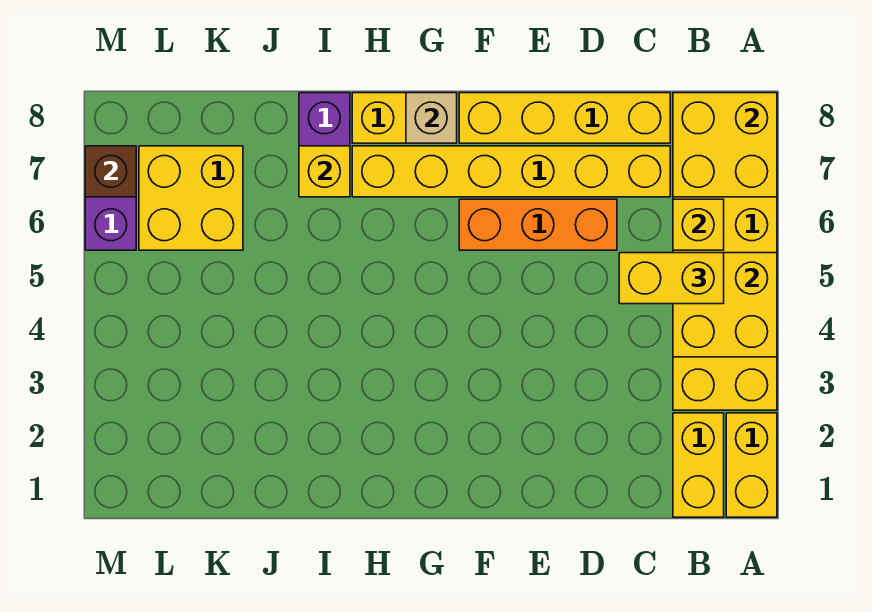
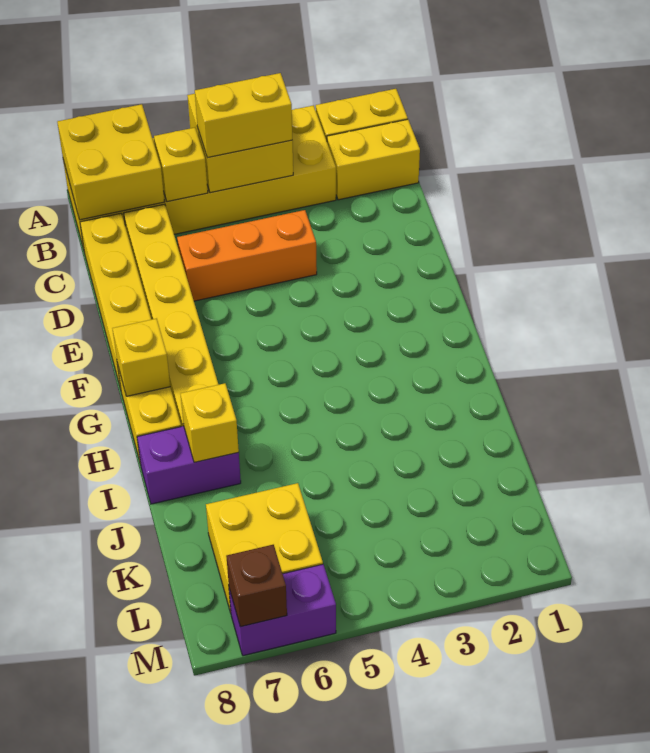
yellow brick B5:C5 level 3 -> yellow brick B4:B5 level 3
orange brick D6:F6 level 1 -> orange brick D4:D6 level 1
tan brick G8 level 2 -> yellow brick G8 level 2

